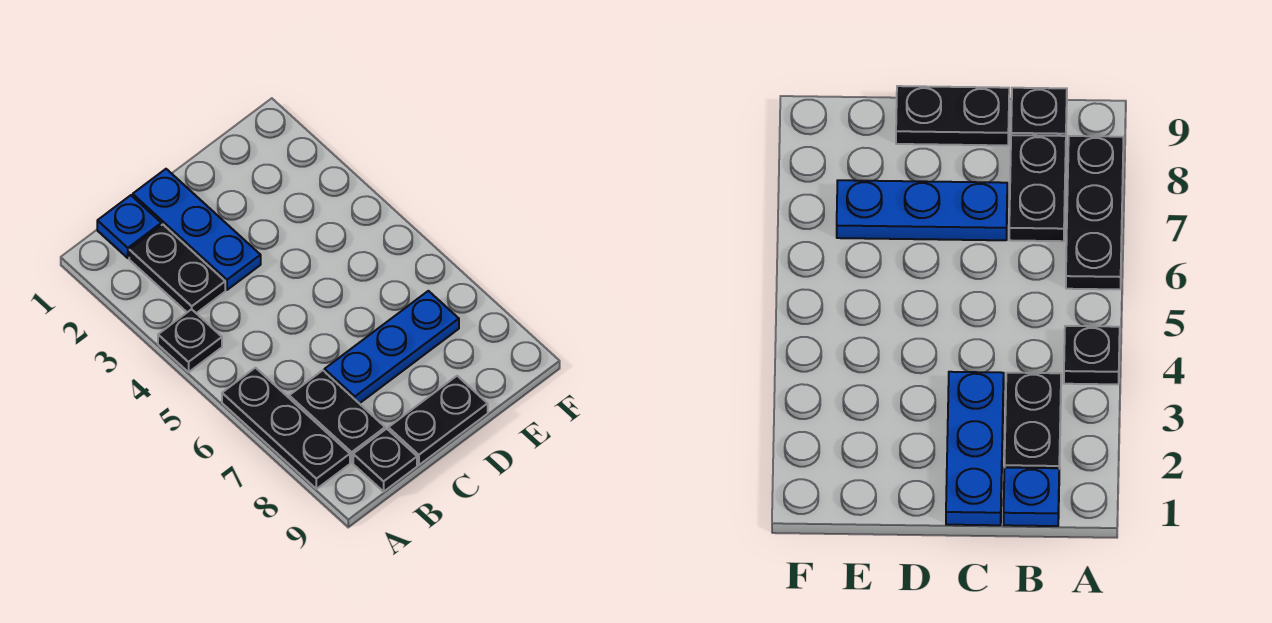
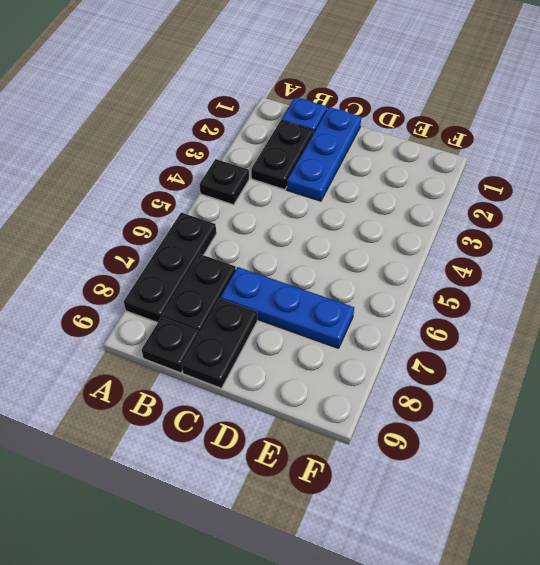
black plate C9:D9 level 1 -> black plate C8:C9 level 1

